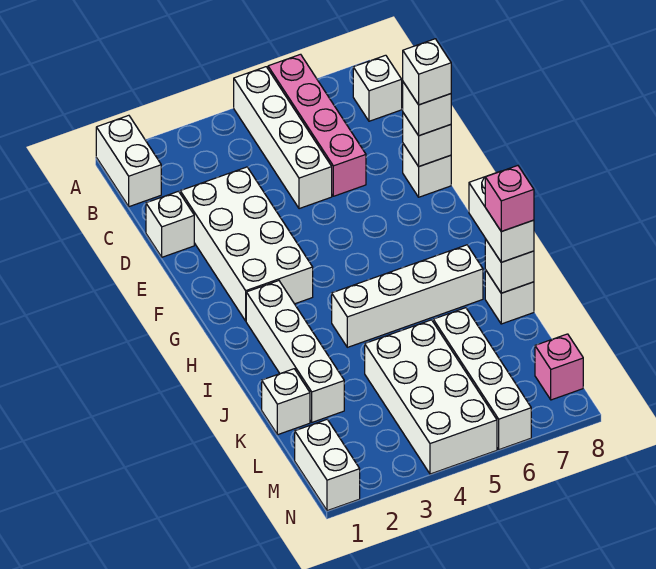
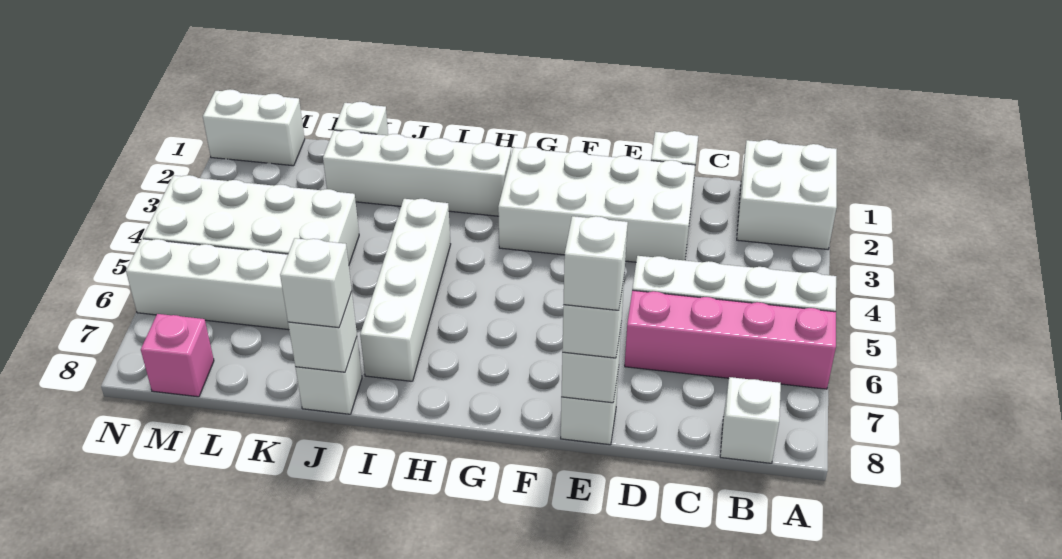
white brick A1:B1 level 1 -> white brick A1:B2 level 1
white brick I8:J8 level 3 -> white brick J8 level 3
pink brick J8 level 4 -> none

